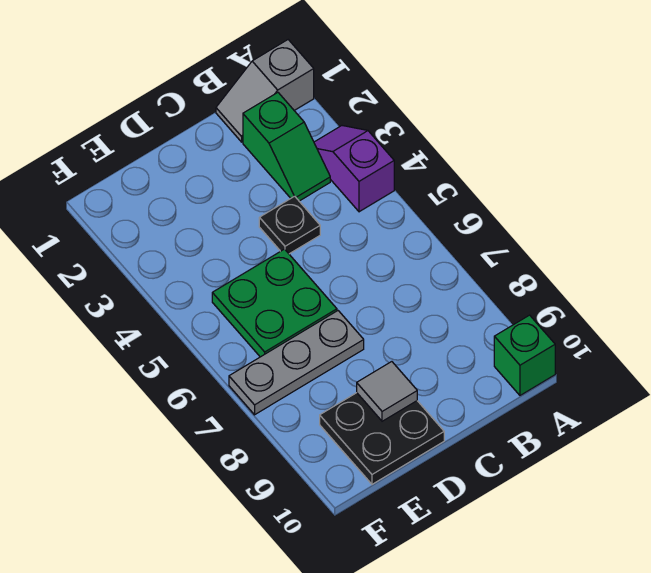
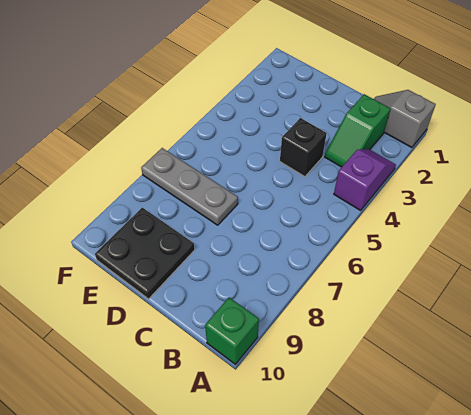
black plate C4 level 1 -> black brick C4 level 1
green plate D5:E6 level 1 -> none
grey tile D9 level 2 -> none

